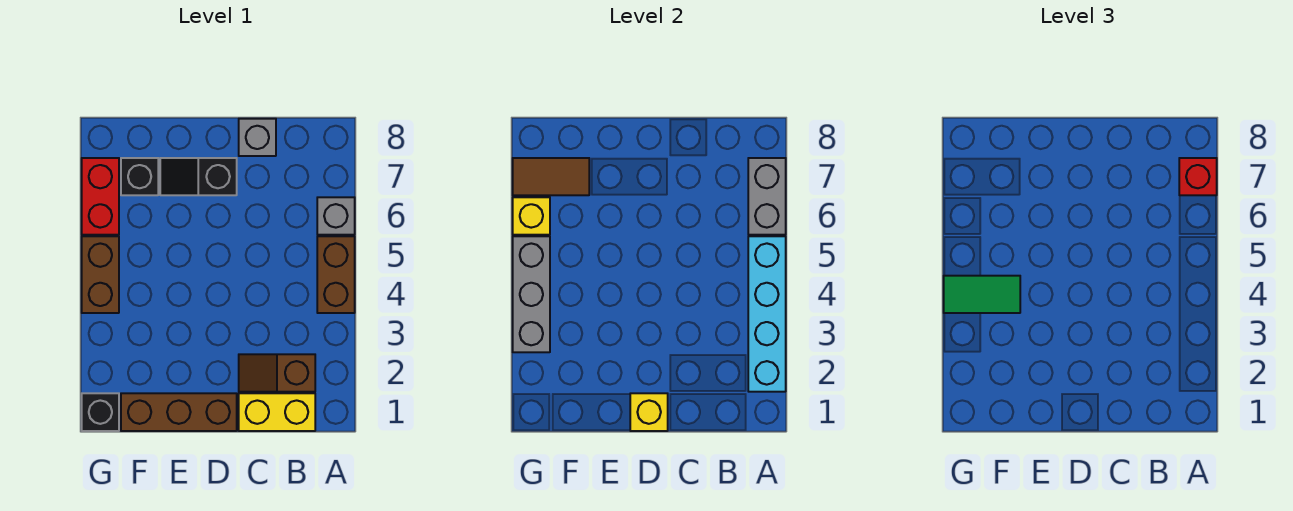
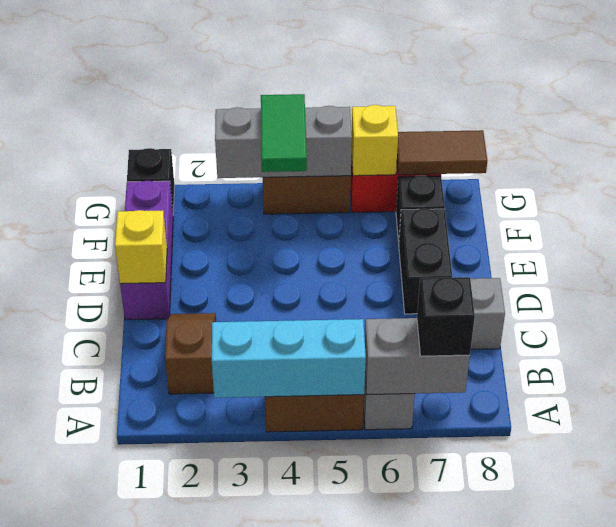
cyan brick A2:A5 level 2 -> cyan brick A3:A5 level 2
red brick A7 level 3 -> black brick A7 level 3
yellow brick B1:C1 level 1 -> none
brown brick D1:F1 level 1 -> purple brick D1:F1 level 1
black slope D7:E7 level 1 top D -> black brick D7:E7 level 1
brown tile F7:G7 level 2 -> brown tile G7:G8 level 2

